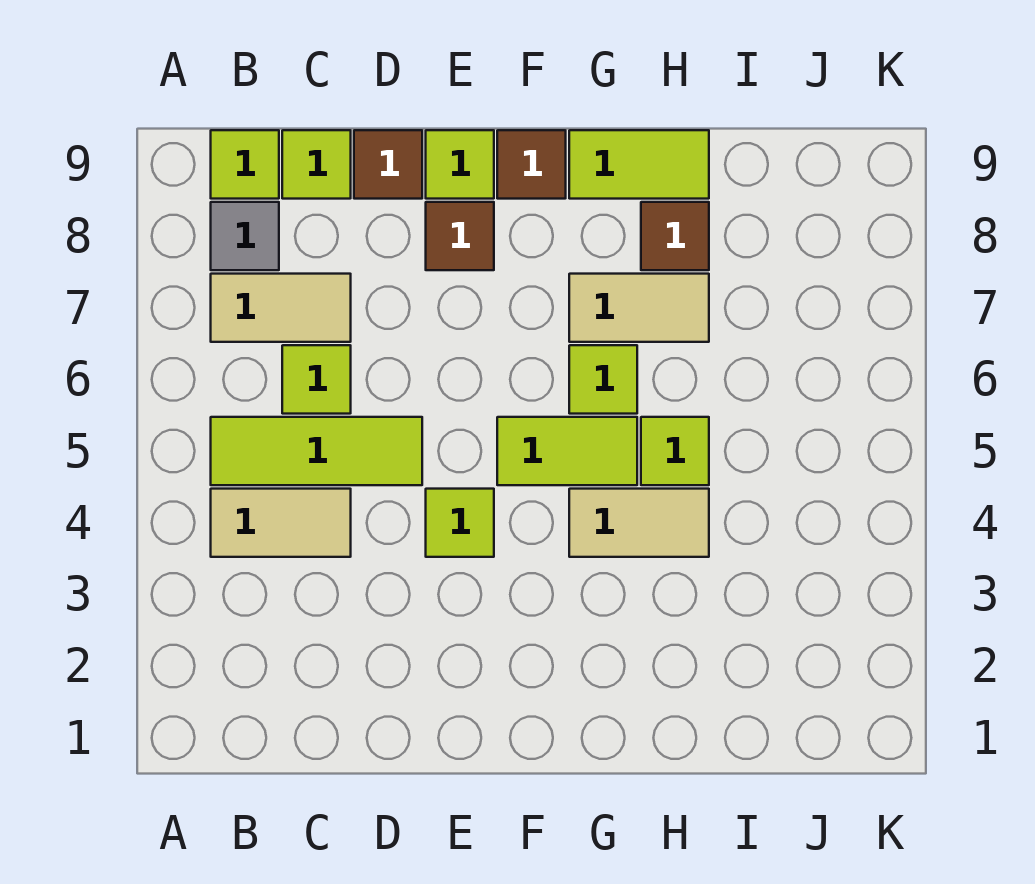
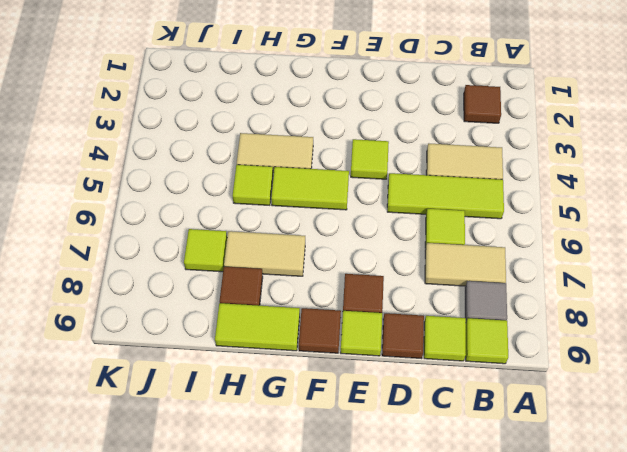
none -> brown tile B2 level 1
lime tile G6 level 1 -> lime tile I7 level 1

